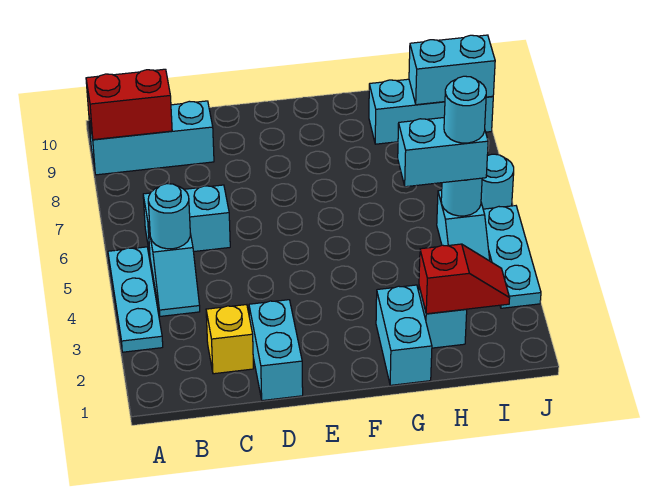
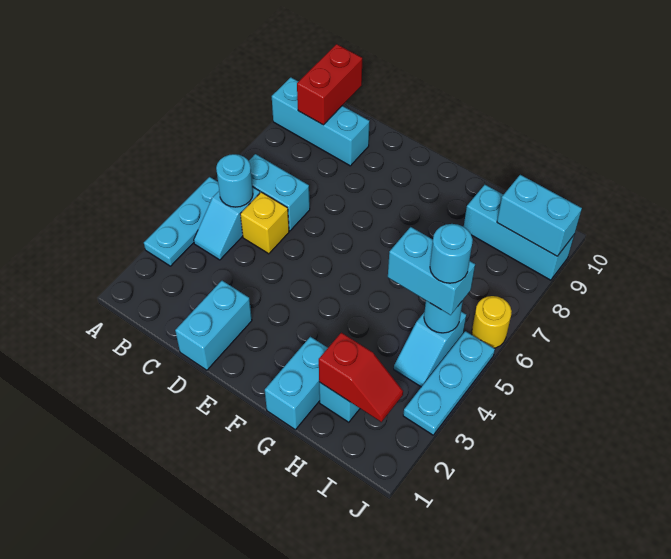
red brick A9:B9 level 2 -> red brick B9:B10 level 2
yellow brick C2 level 1 -> yellow brick C5 level 1
cyan round brick J6 level 1 -> yellow round brick J6 level 1

